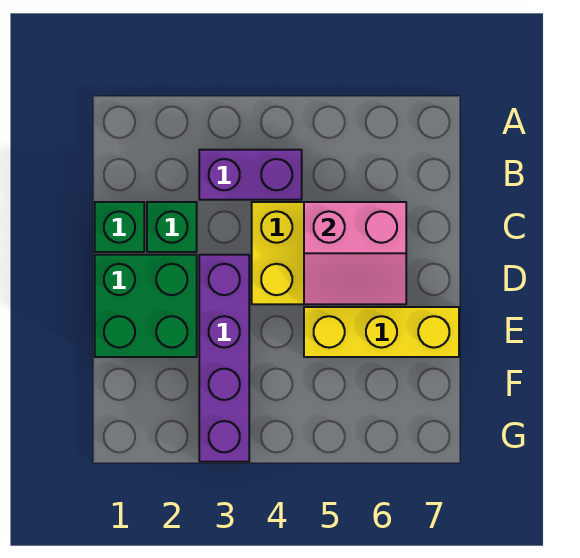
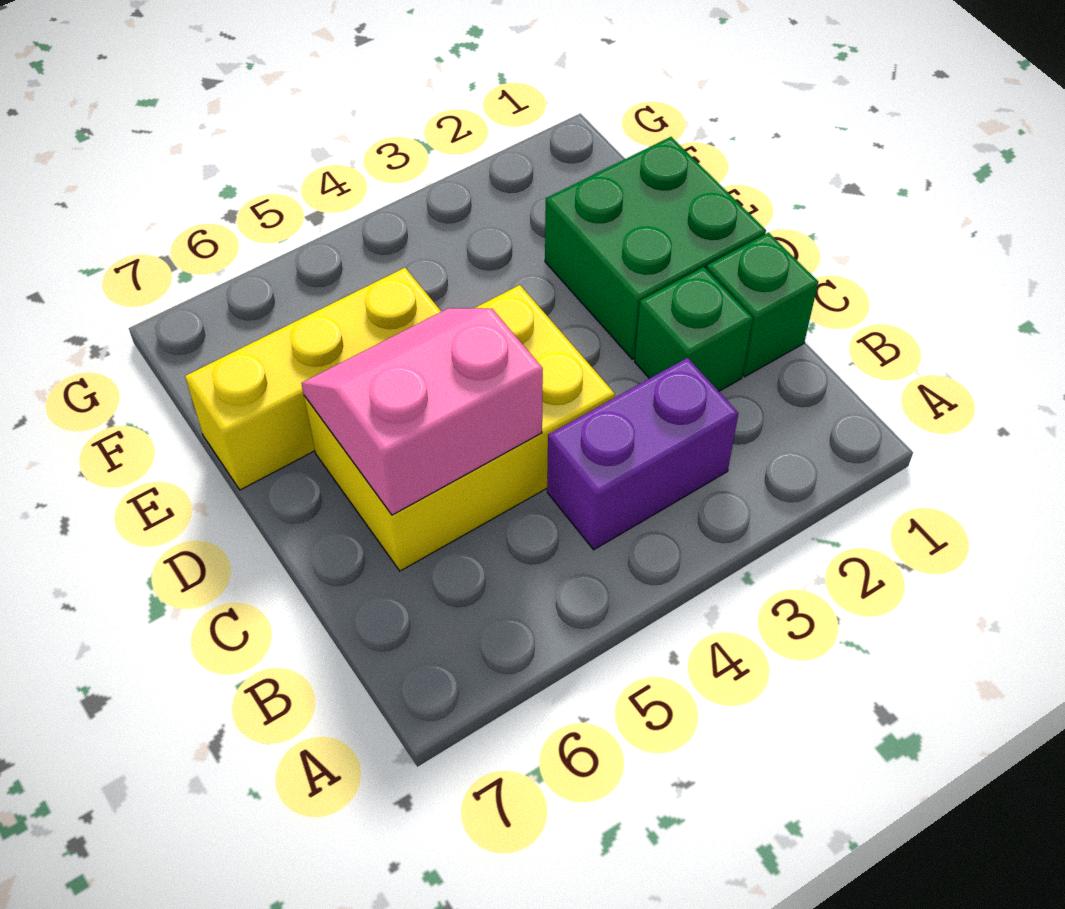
purple brick D3:G3 level 1 -> none

